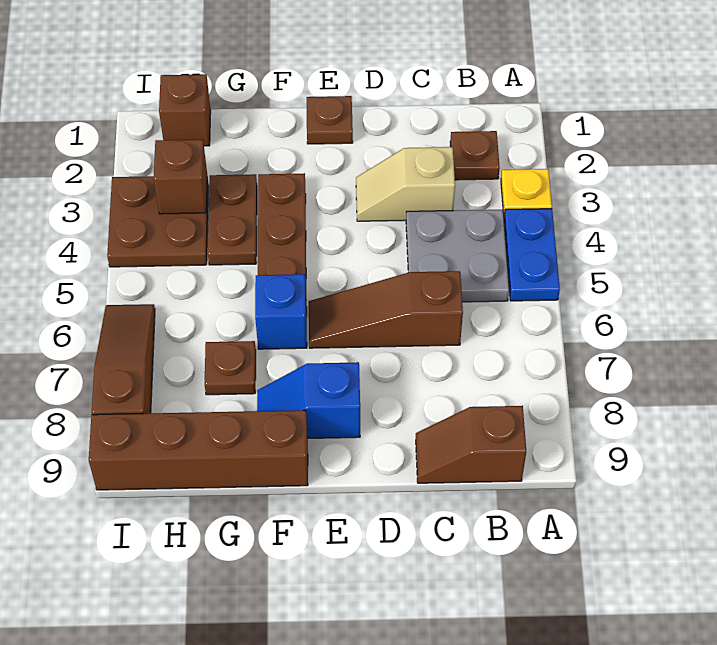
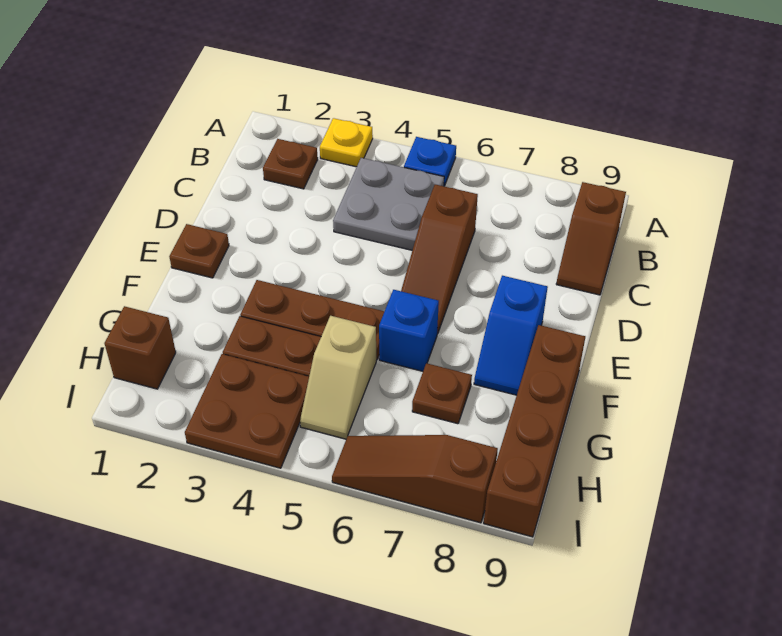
blue plate A4:A5 level 1 -> blue plate A5 level 1
tan slope C3:D3 level 1 top C -> tan slope G5:H5 level 1 top G
brown brick H3 level 2 -> none

